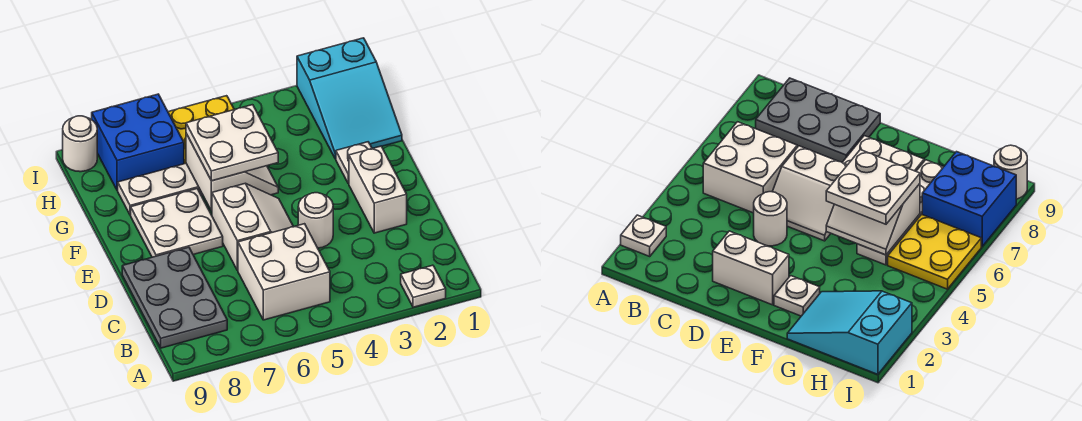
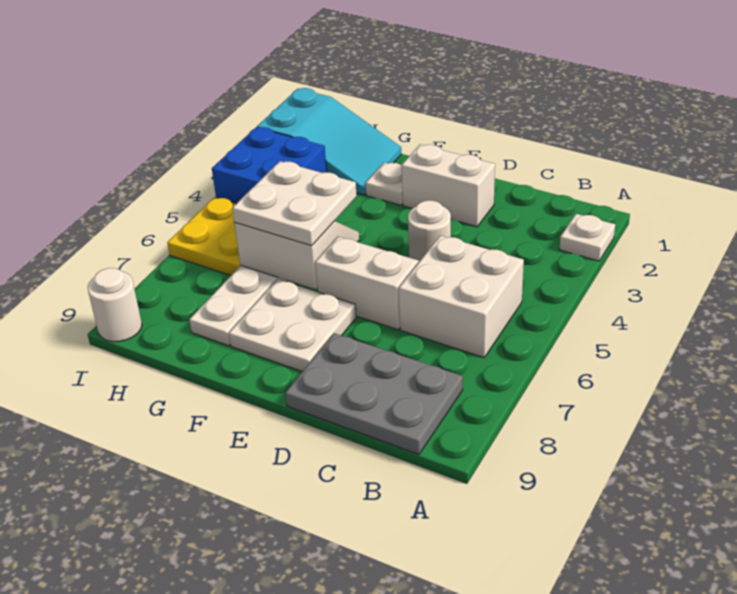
blue brick H7:I8 level 1 -> blue brick H3:I4 level 1

